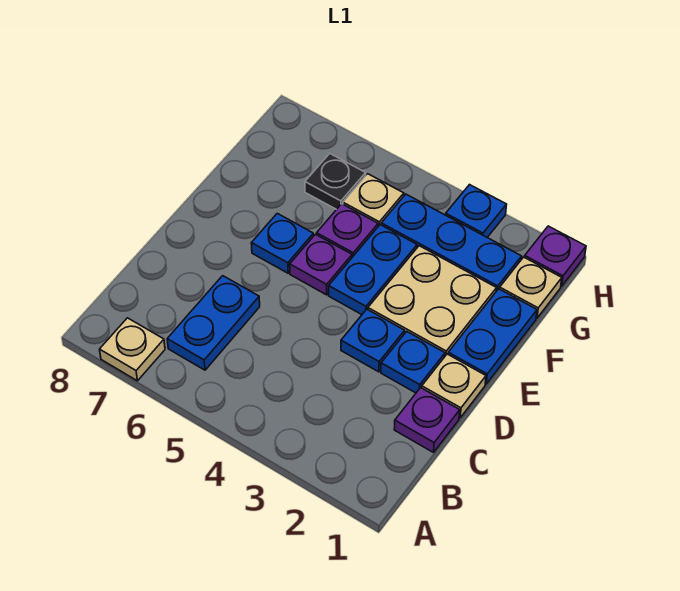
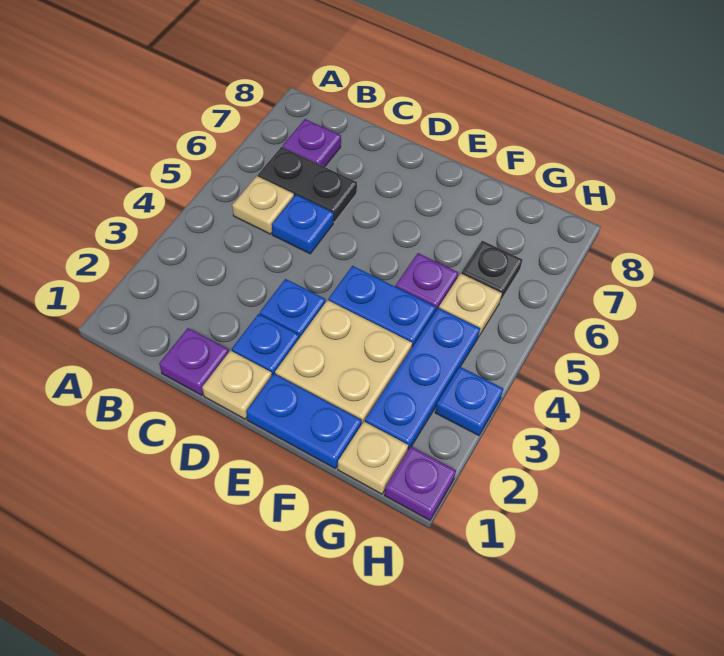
tan plate A7 level 1 -> tan plate B5 level 1
blue plate B6:C6 level 1 -> black plate B6:C6 level 1
purple plate E5 level 1 -> purple plate B7 level 1
blue plate E6 level 1 -> blue plate C5 level 1

